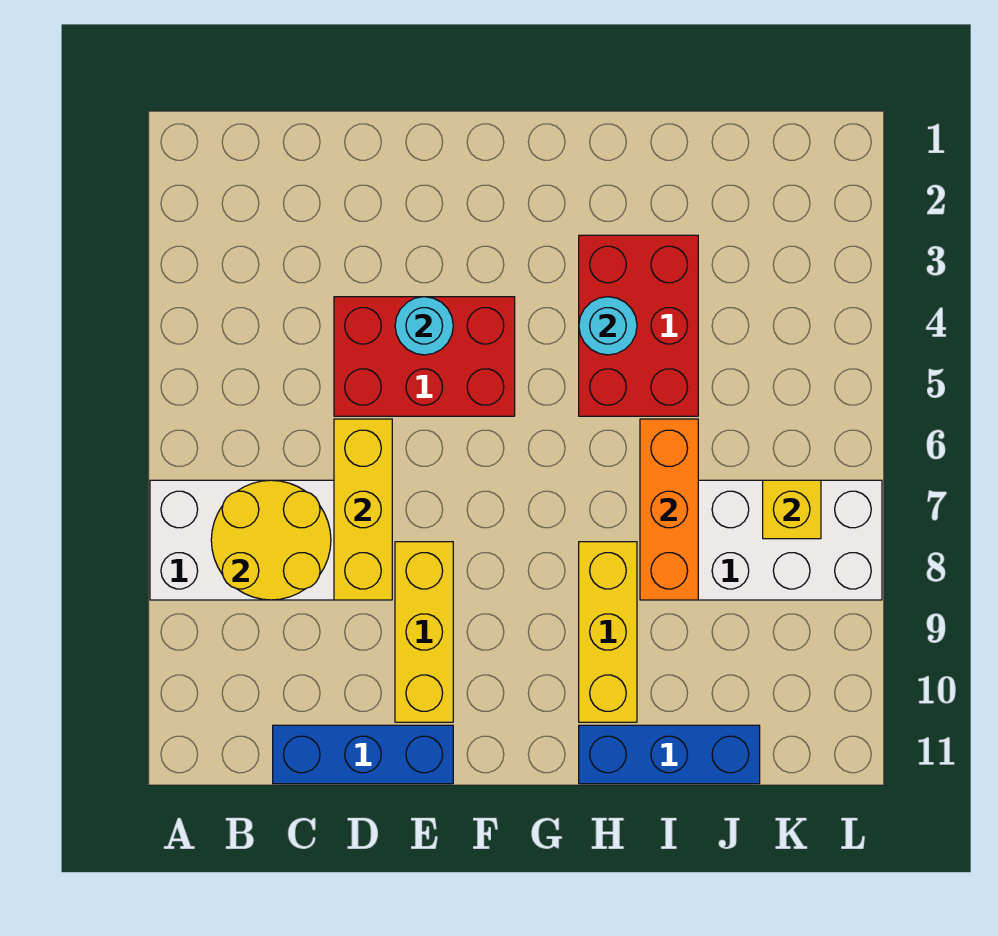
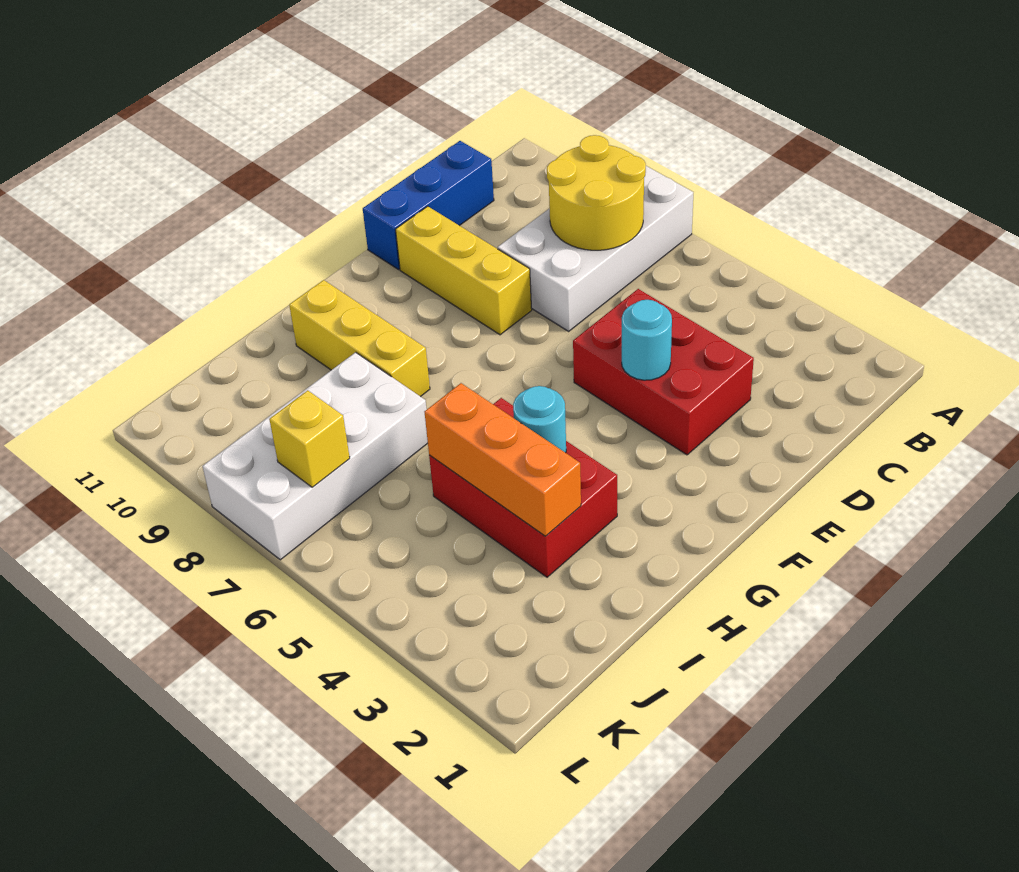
red brick D4:F5 level 1 -> red brick D3:E5 level 1
yellow brick D6:D8 level 2 -> none
blue brick H11:J11 level 1 -> none
orange brick I6:I8 level 2 -> orange brick I3:I5 level 2

